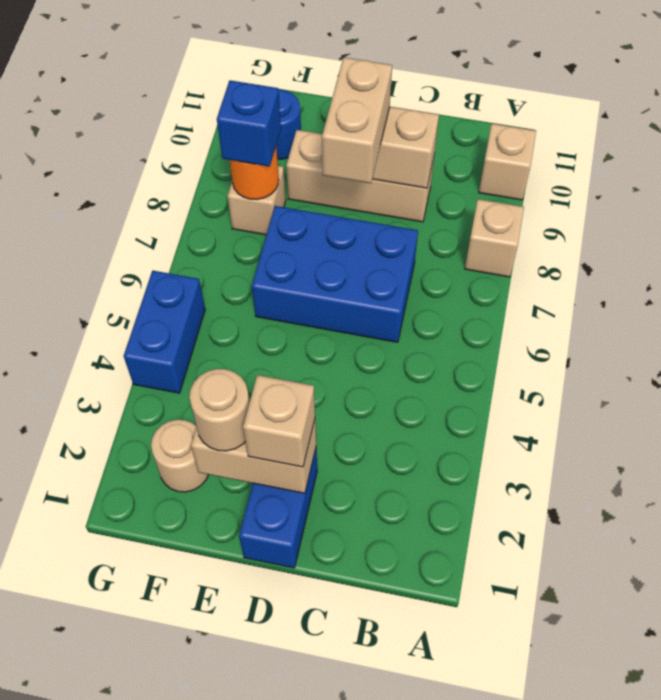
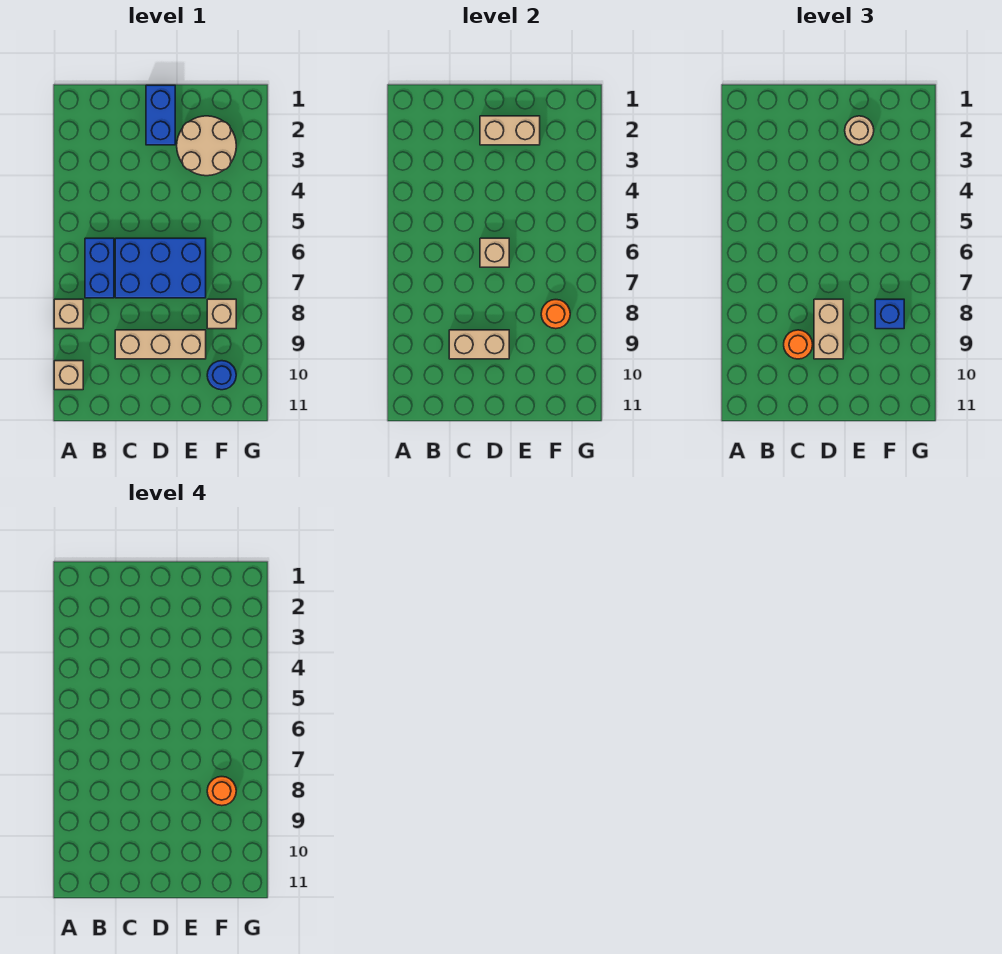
none -> orange round brick C9 level 3
tan brick D2 level 3 -> tan brick D6 level 2
tan round brick F2 level 1 -> tan round brick E2:F3 level 1
none -> orange round brick F8 level 4
blue brick G4:G5 level 1 -> blue brick B6:B7 level 1

